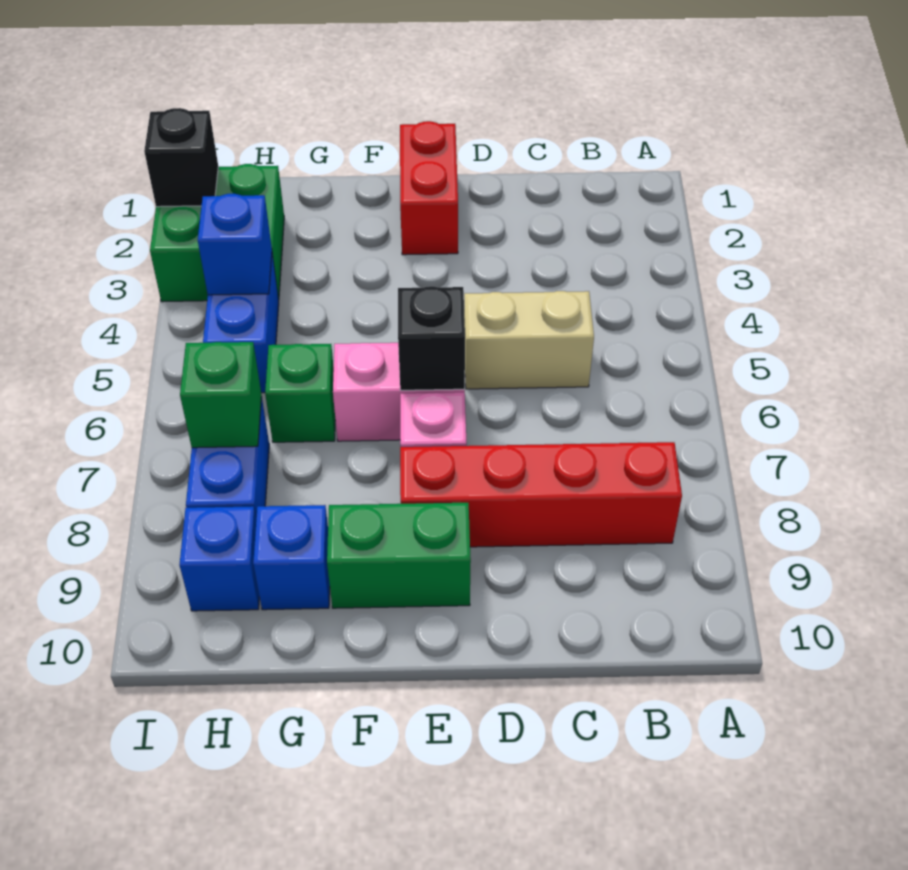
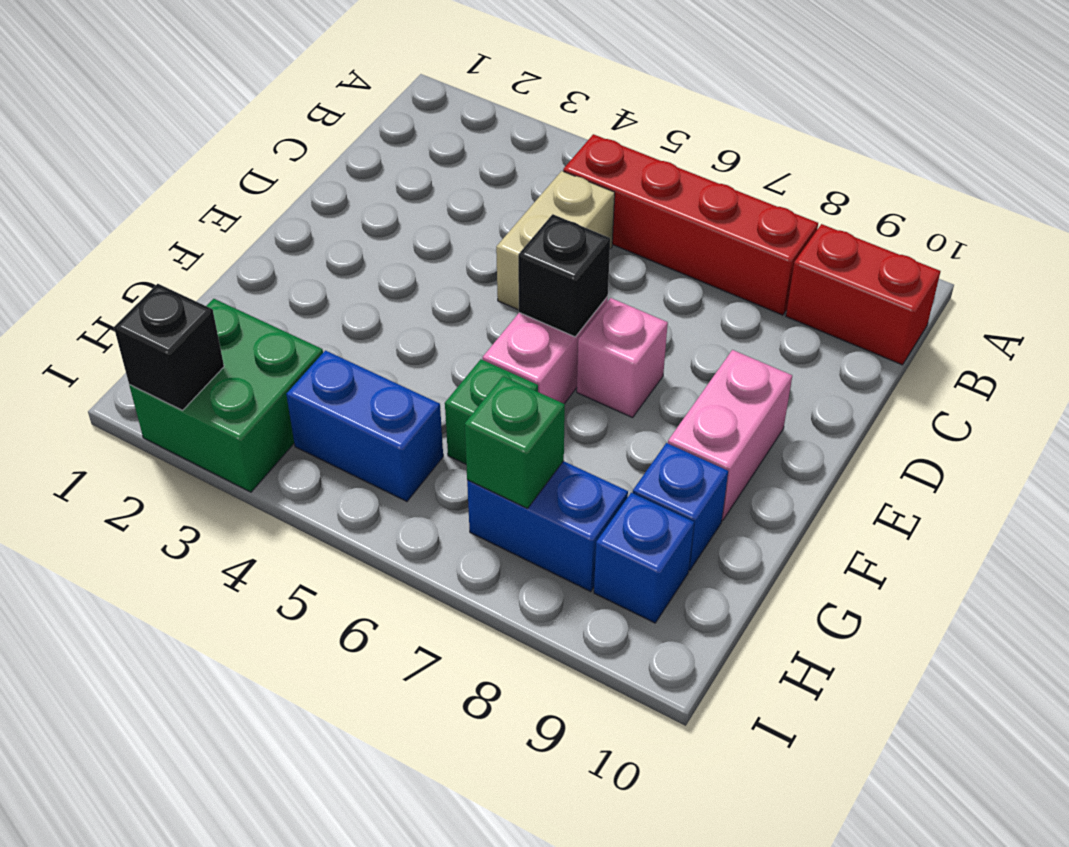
red brick B8:E8 level 1 -> red brick B5:B8 level 1
red brick E1:E2 level 1 -> red brick B9:B10 level 1
green brick E9:F9 level 1 -> pink brick E9:F9 level 1
blue brick H4 level 2 -> none

